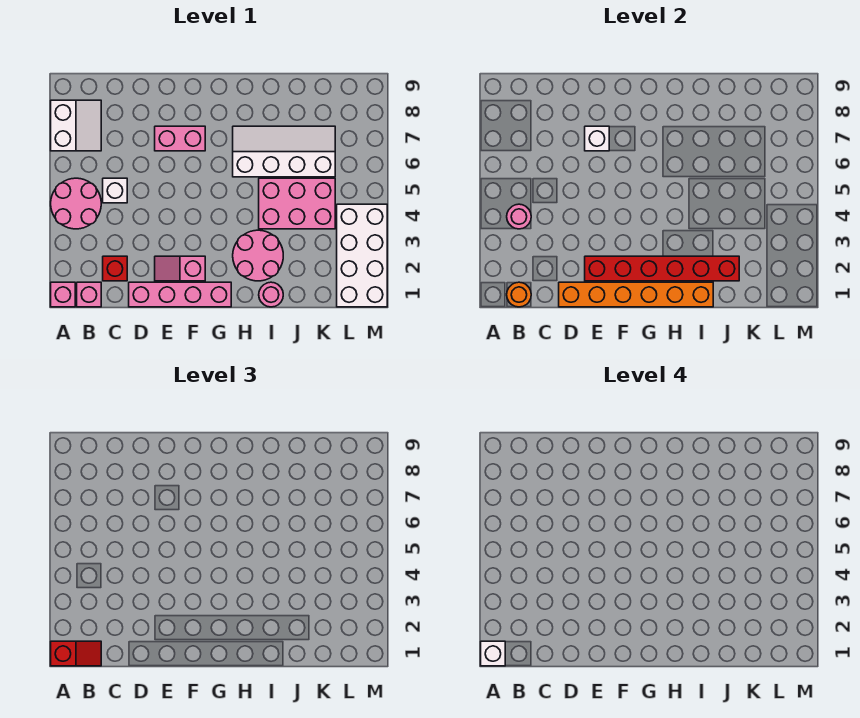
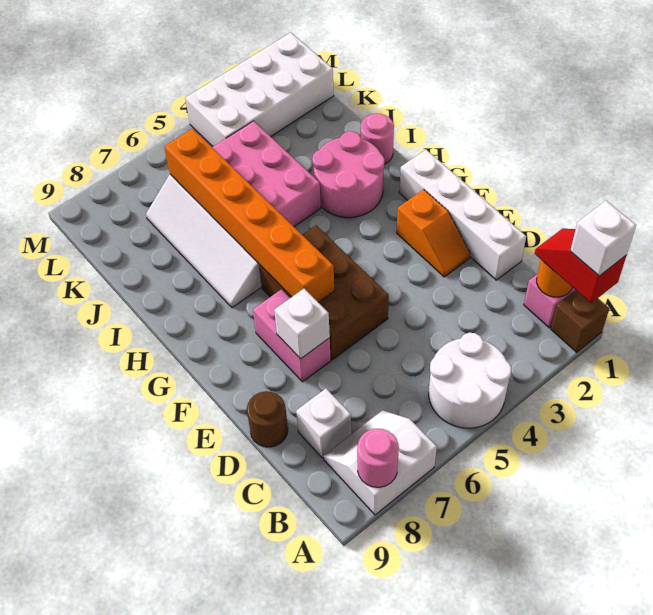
pink brick A1 level 1 -> brown brick A1 level 1
pink round brick A4:B5 level 1 -> white round brick A4:B5 level 1
pink round brick B4 level 2 -> pink round brick A8 level 2
red brick C2 level 1 -> none
white brick C5 level 1 -> white brick C8 level 1
pink brick D1:G1 level 1 -> white brick D1:G1 level 1
orange brick D1:I1 level 2 -> orange brick F6:K6 level 2
none -> brown round brick D9 level 1
pink slope E2:F2 level 1 top F -> orange slope E2:F2 level 1 top F
red brick E2:J2 level 2 -> none
none -> brown brick E5:G6 level 1

